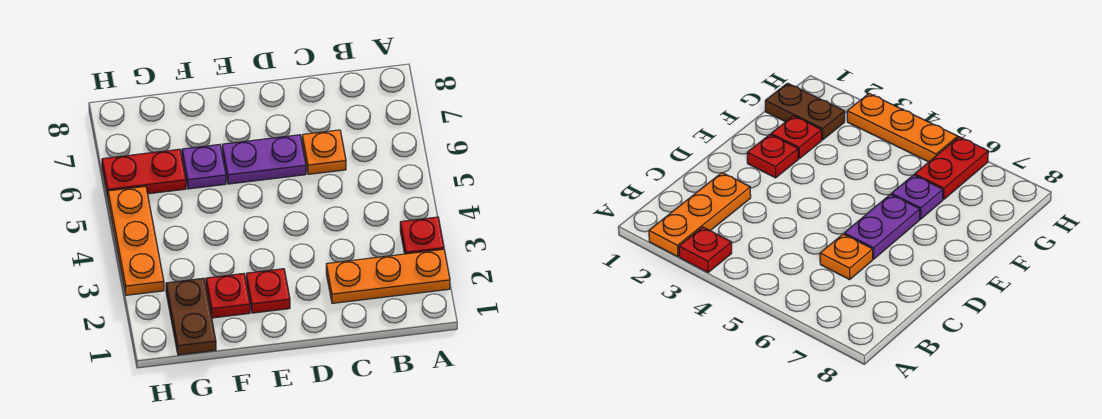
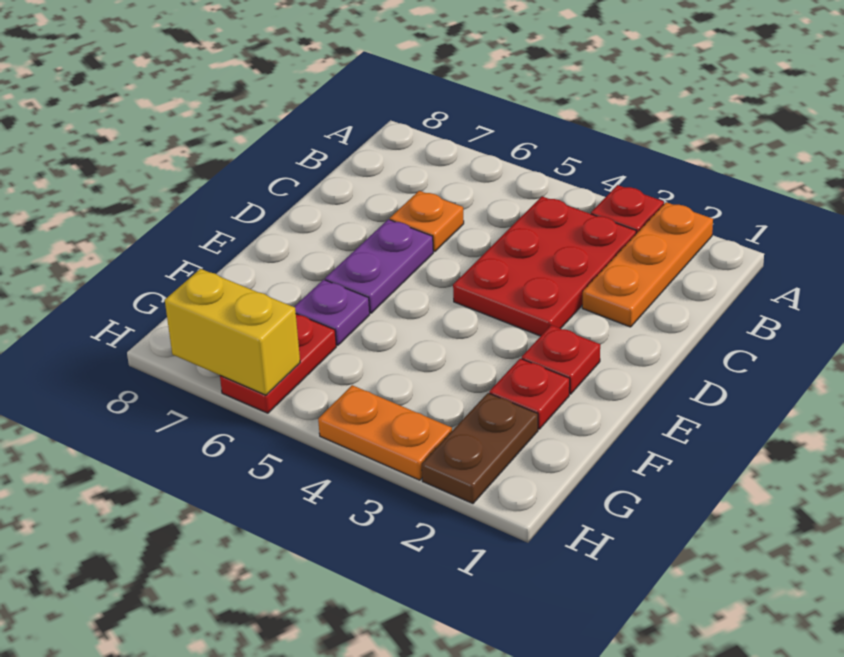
none -> red plate B3:D4 level 1
brown plate G1:G2 level 1 -> brown plate G2:H2 level 1
orange plate H3:H5 level 1 -> orange plate H3:H4 level 1
none -> yellow brick H6:H7 level 2

